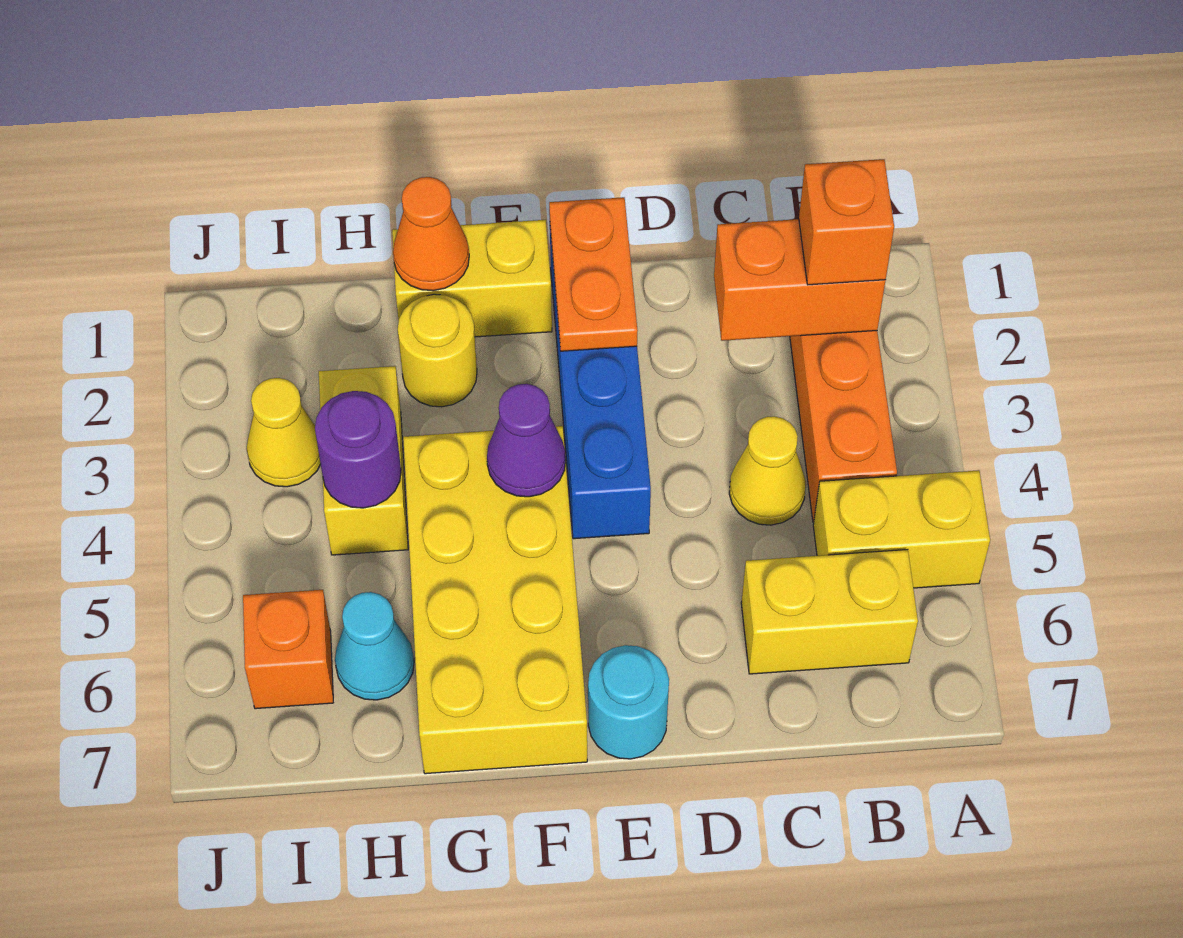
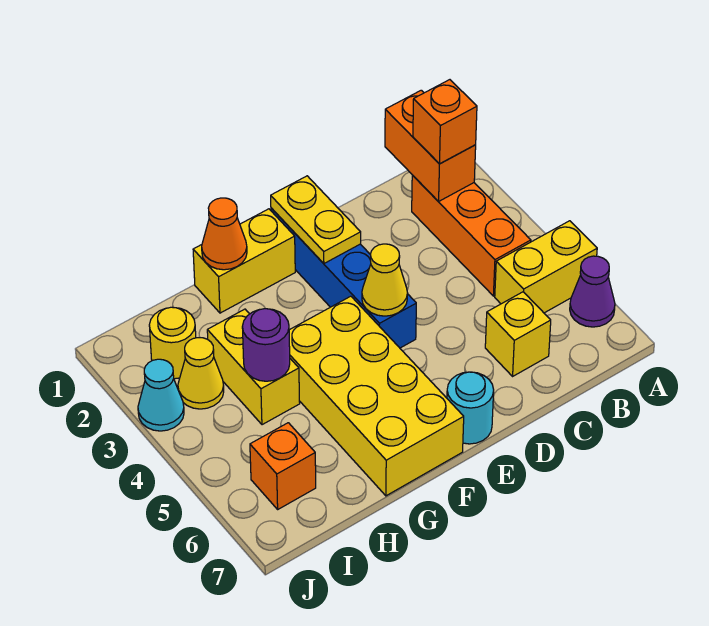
orange brick B2:C2 level 2 -> orange brick B1:B2 level 2
yellow brick B6:C6 level 1 -> yellow brick C6 level 1
yellow cone C4 level 1 -> yellow cone E4 level 2
orange plate E1:E2 level 2 -> yellow plate E1:E2 level 2
purple cone F4 level 2 -> purple cone A6 level 1
yellow round brick G2 level 1 -> yellow round brick I2 level 1
cyan cone H6 level 1 -> cyan cone J3 level 1

